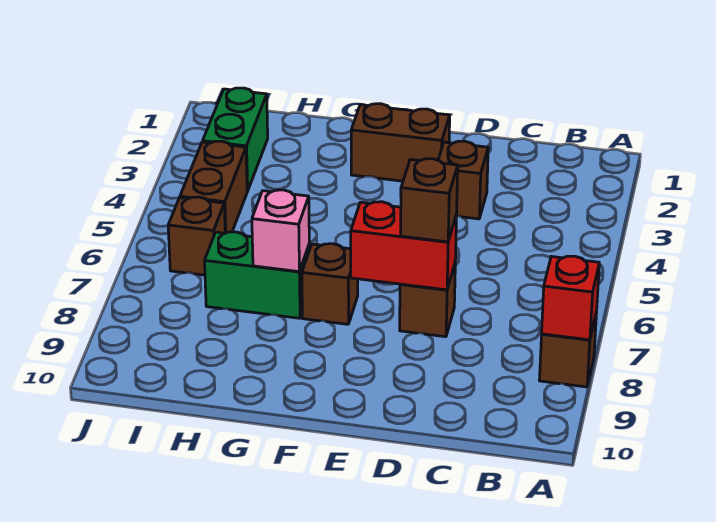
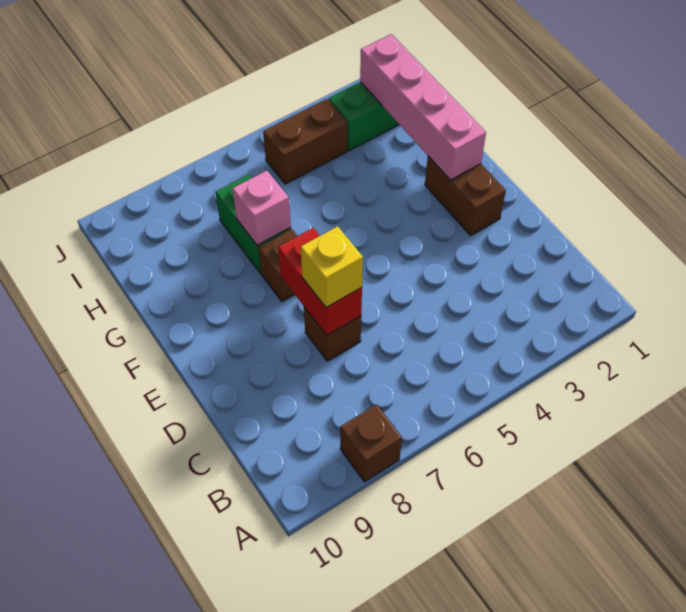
red brick A8 level 2 -> none
brown brick D3 level 1 -> none
brown brick D7 level 3 -> yellow brick D7 level 3
none -> pink brick F2:I2 level 2
brown brick I6 level 1 -> none

